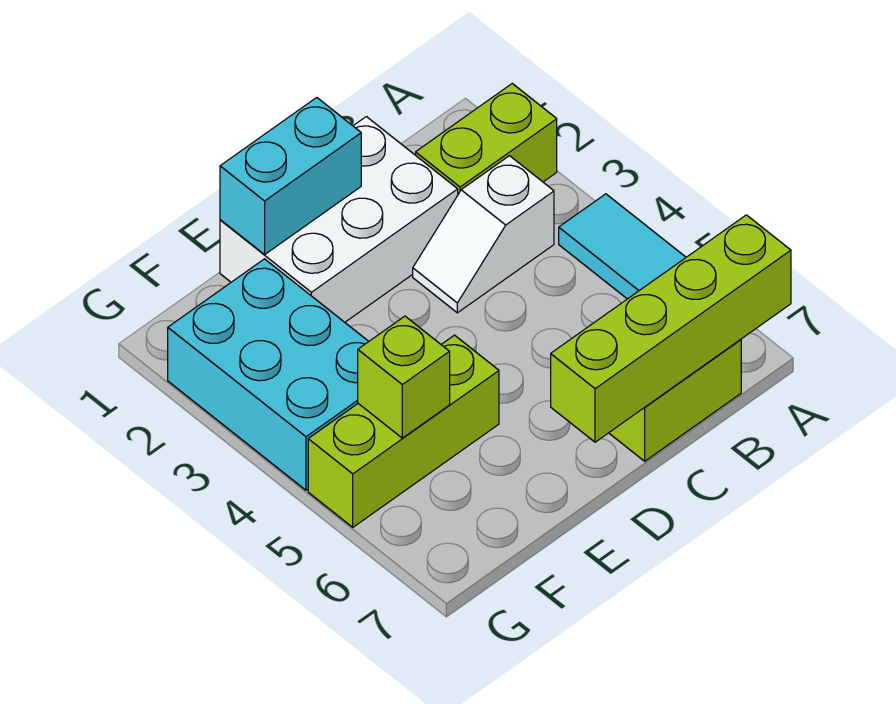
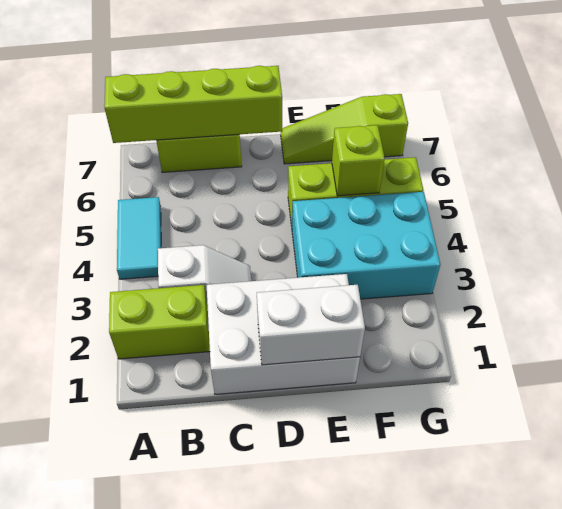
cyan brick D1:E1 level 2 -> white brick D1:E1 level 2
none -> lime slope E7:G7 level 1 top G
cyan brick F2:G4 level 1 -> cyan brick E3:G4 level 1

